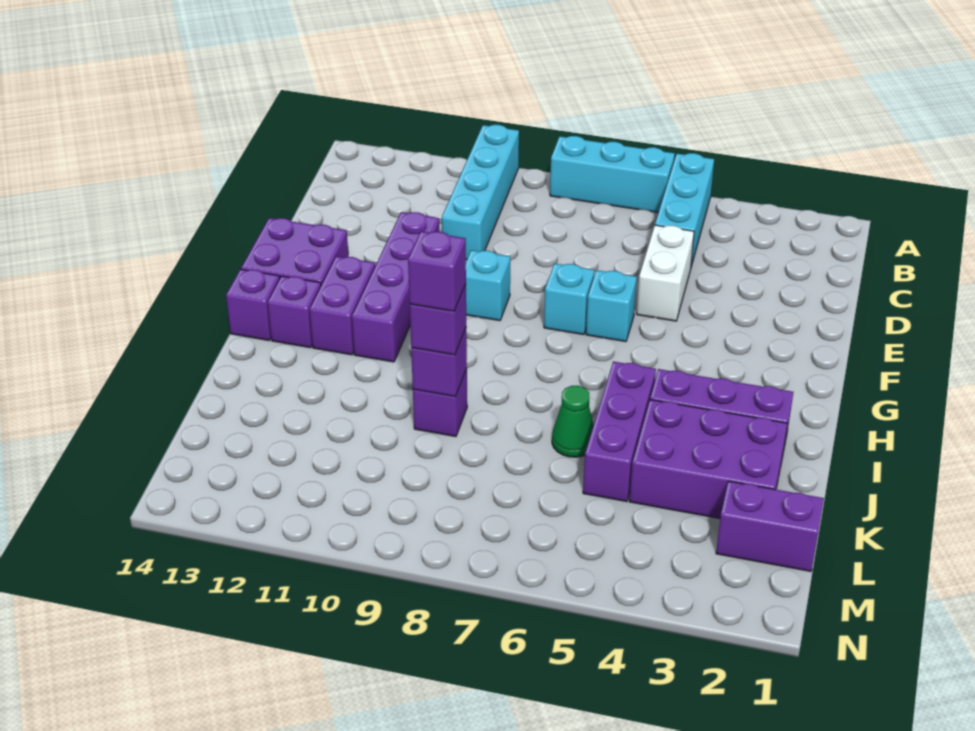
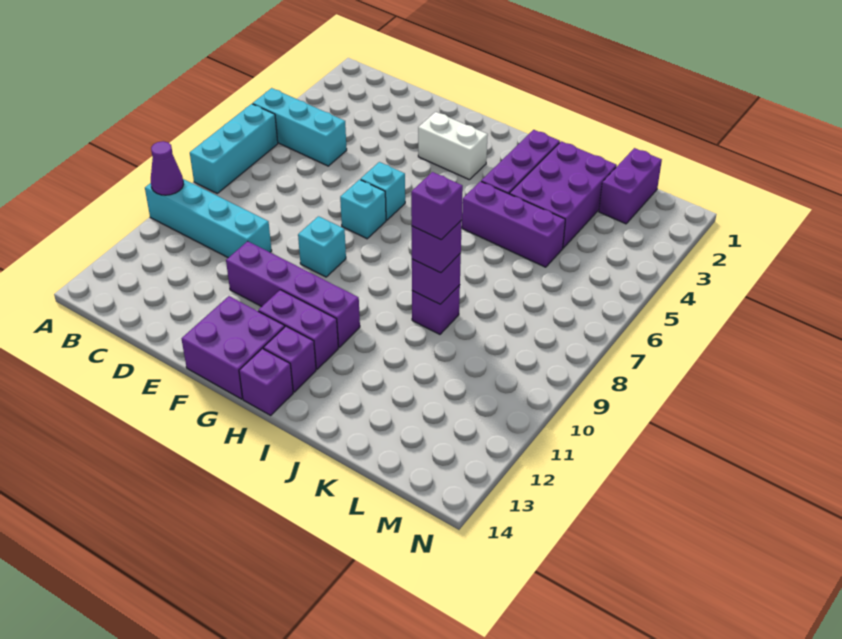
none -> purple cone A10 level 2
white brick D5:E5 level 1 -> white brick F3:G3 level 1
green cone J6 level 1 -> none

